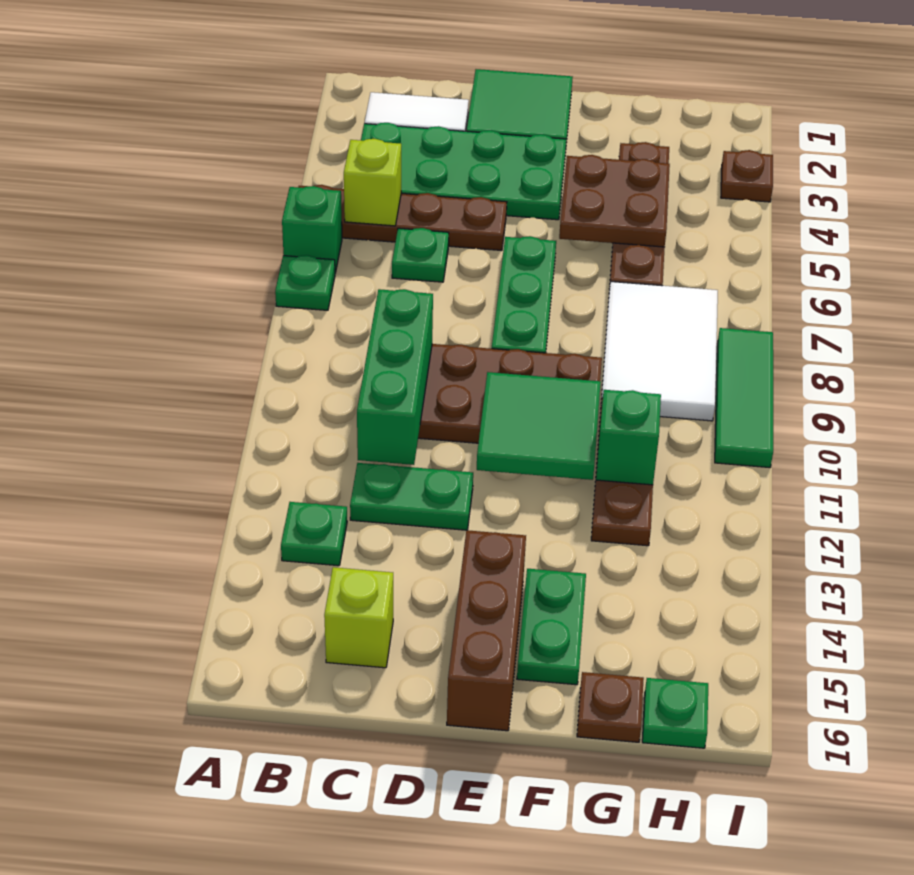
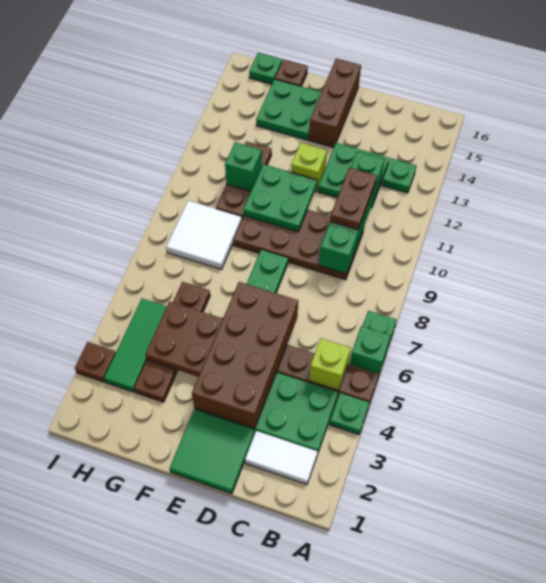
green plate C6 level 1 -> green plate A4 level 1
green brick C9:C11 level 2 -> green brick C9:C12 level 2
none -> brown plate C10:C11 level 3
green plate C12:D12 level 1 -> green plate C12:D13 level 1
lime brick C15 level 1 -> lime brick E12 level 1
none -> brown brick D3:E6 level 2
green tile E10:F11 level 2 -> green plate E10:F11 level 2
green plate F14:F15 level 1 -> green plate F14:G15 level 1
white tile G7:H9 level 1 -> white tile G8:H9 level 1
green tile I8:I10 level 1 -> green tile H3:H5 level 1

